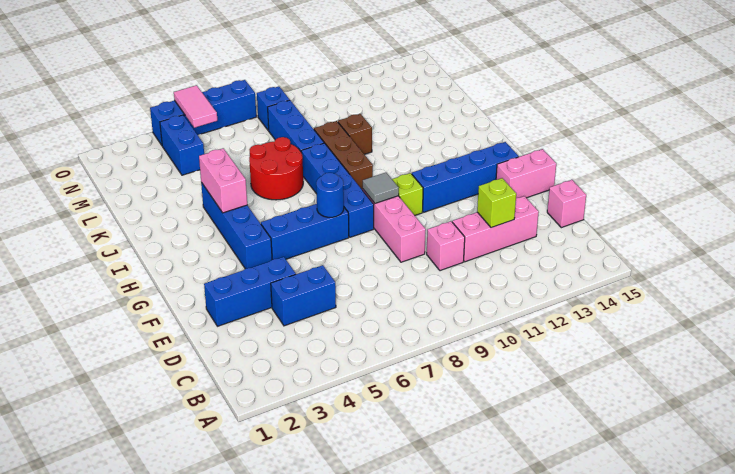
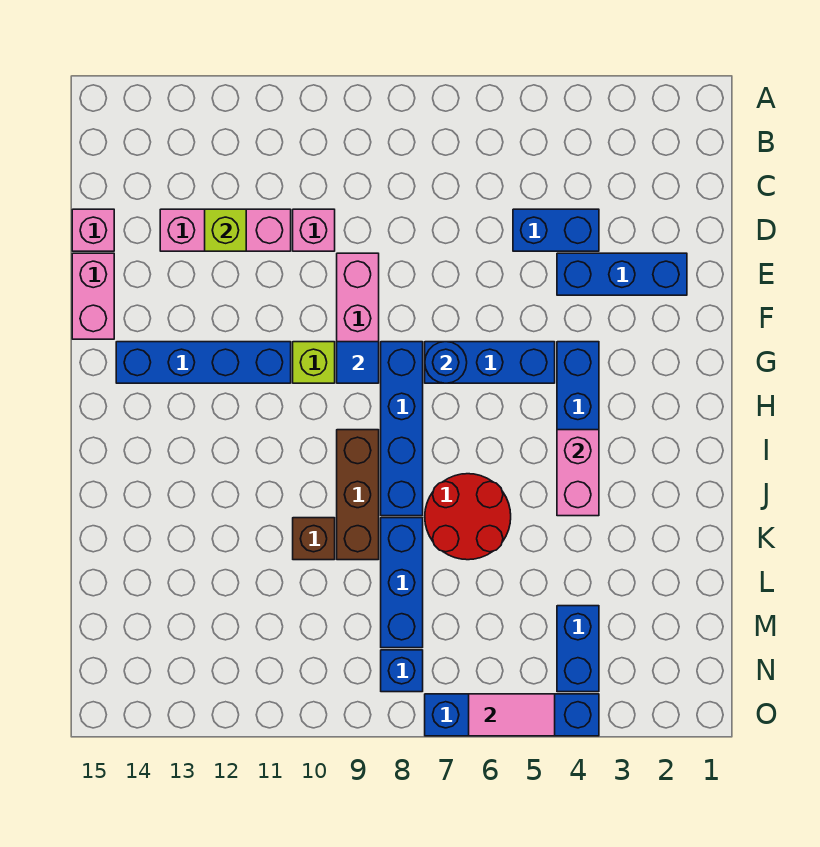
pink brick F14:F15 level 1 -> pink brick E15:F15 level 1
grey tile G9 level 2 -> blue tile G9 level 2
pink tile N5:O5 level 2 -> pink tile O5:O6 level 2

